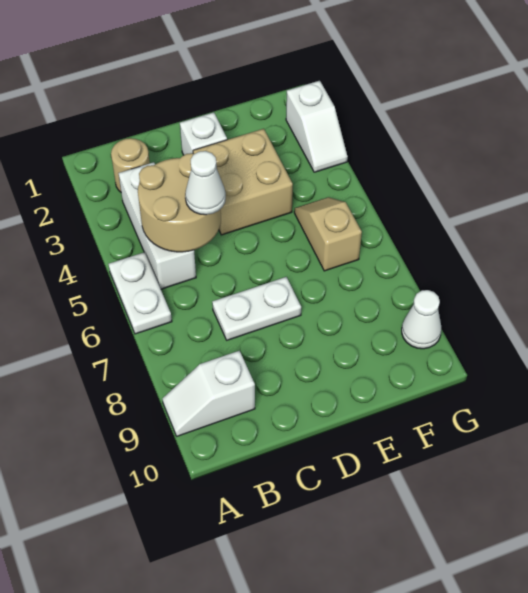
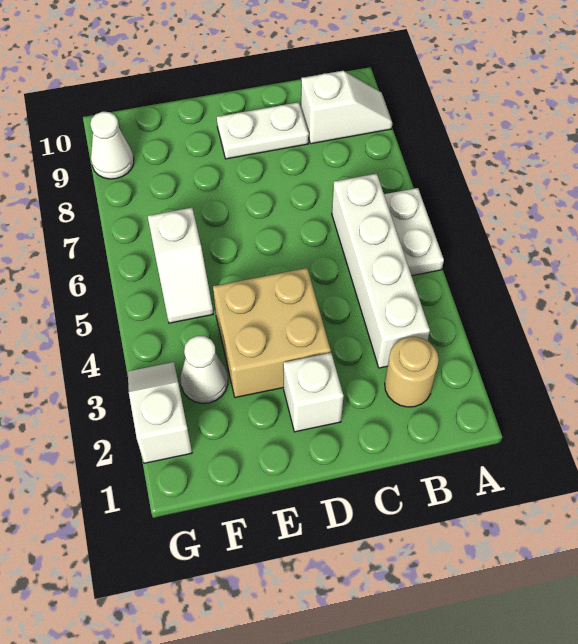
white brick B3:B5 level 1 -> white brick B3:B6 level 1
tan round brick B4:C5 level 2 -> none
white cone C5 level 3 -> white cone F3 level 1
white plate C7:D7 level 1 -> white plate C9:D9 level 1
tan slope F5:F6 level 1 top 6 -> white slope F5:F6 level 1 top 6

